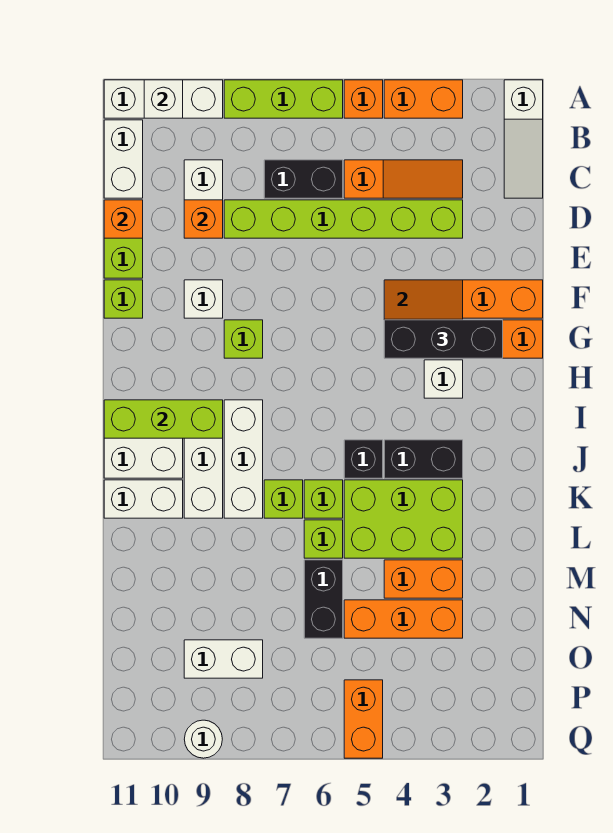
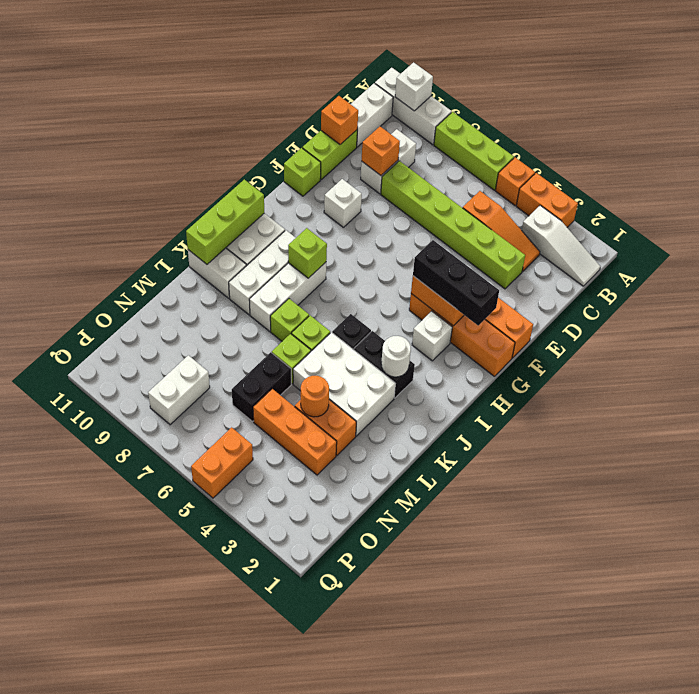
white slope A1:C1 level 1 top A -> white slope B1:B3 level 1 top 3
black brick C6:C7 level 1 -> none
lime brick G8 level 1 -> lime brick I8 level 2
lime brick I9:I11 level 2 -> lime brick I11:K11 level 2
lime brick K3:L5 level 1 -> white brick K3:L5 level 1
none -> orange round brick M4 level 2
white brick O8:O9 level 1 -> white brick O8:P8 level 1
white round brick Q9 level 1 -> white round brick J3 level 2

